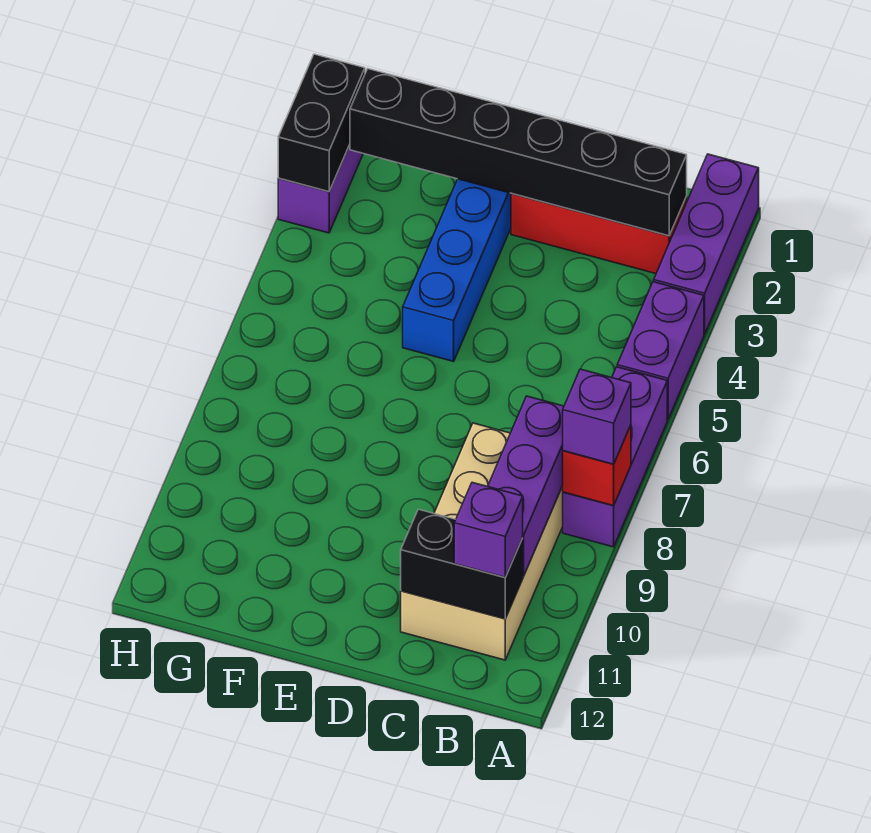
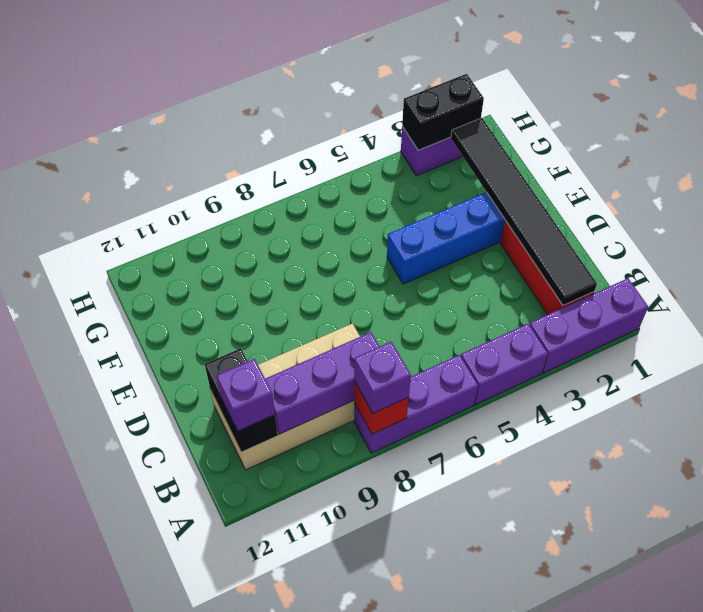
black brick B2:G2 level 2 -> black tile B2:G2 level 2

